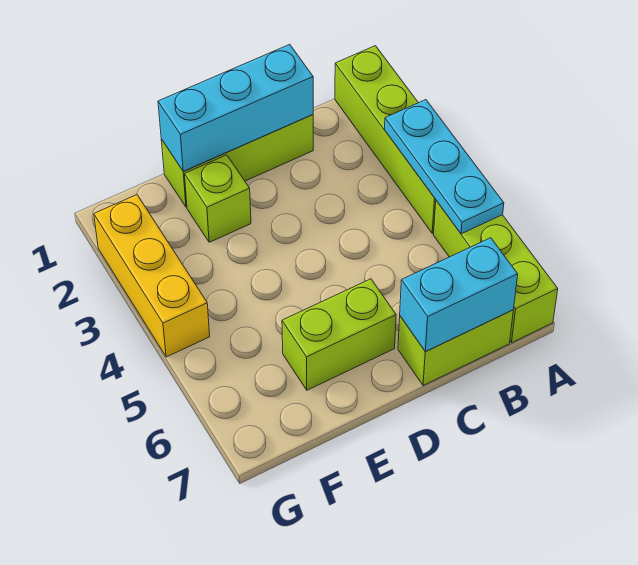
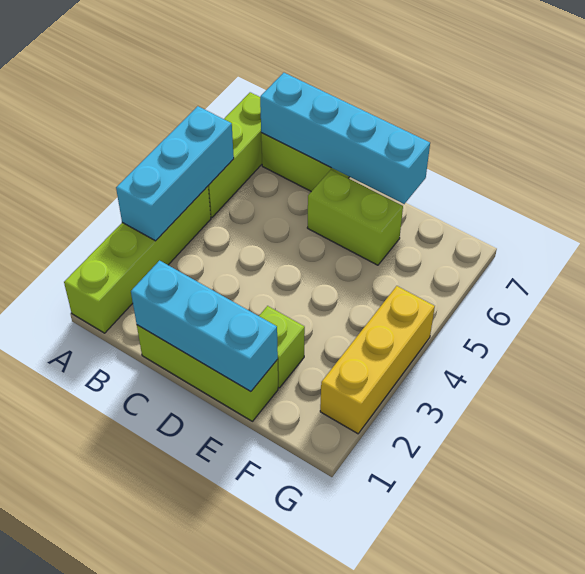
cyan plate A3:A5 level 2 -> cyan brick A3:A5 level 2
cyan brick B7:C7 level 2 -> cyan brick B7:E7 level 2

